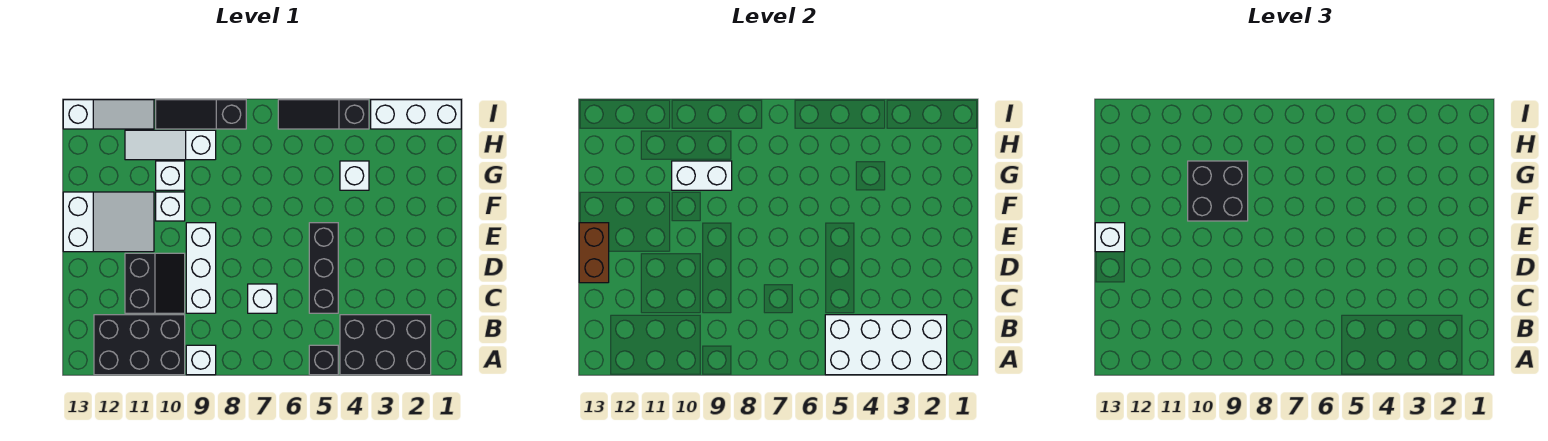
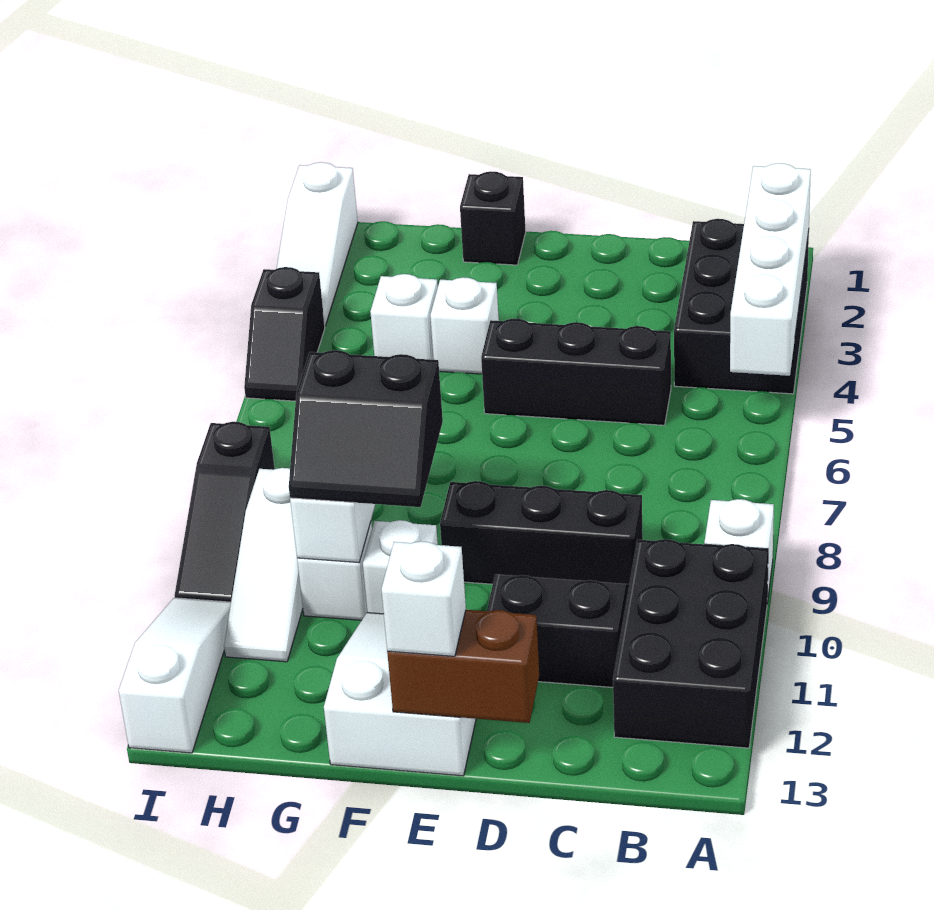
white brick A2:B5 level 2 -> white brick A2:A5 level 2
black brick A5 level 1 -> black brick F1 level 1
white brick C7 level 1 -> white brick F4 level 1
white brick C9:E9 level 1 -> black brick C9:E9 level 1
black brick F9:G10 level 3 -> black slope F9:G10 level 3 top 9
white brick I1:I3 level 1 -> white slope I1:I3 level 1 top 1
black slope I4:I6 level 1 top 4 -> black slope I4:I5 level 1 top 4

